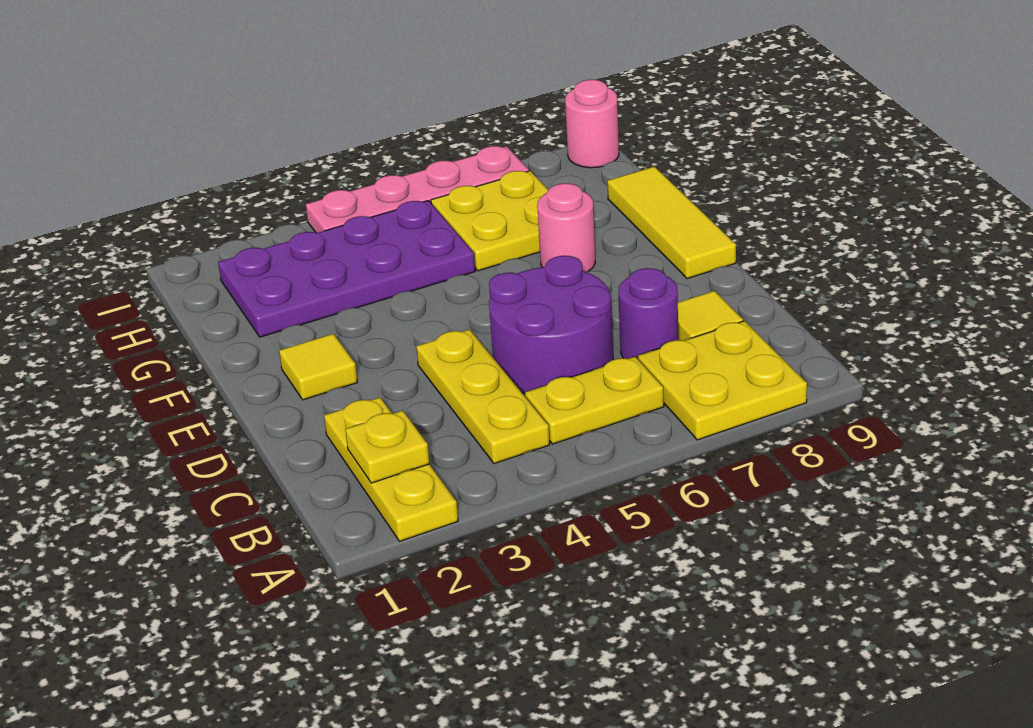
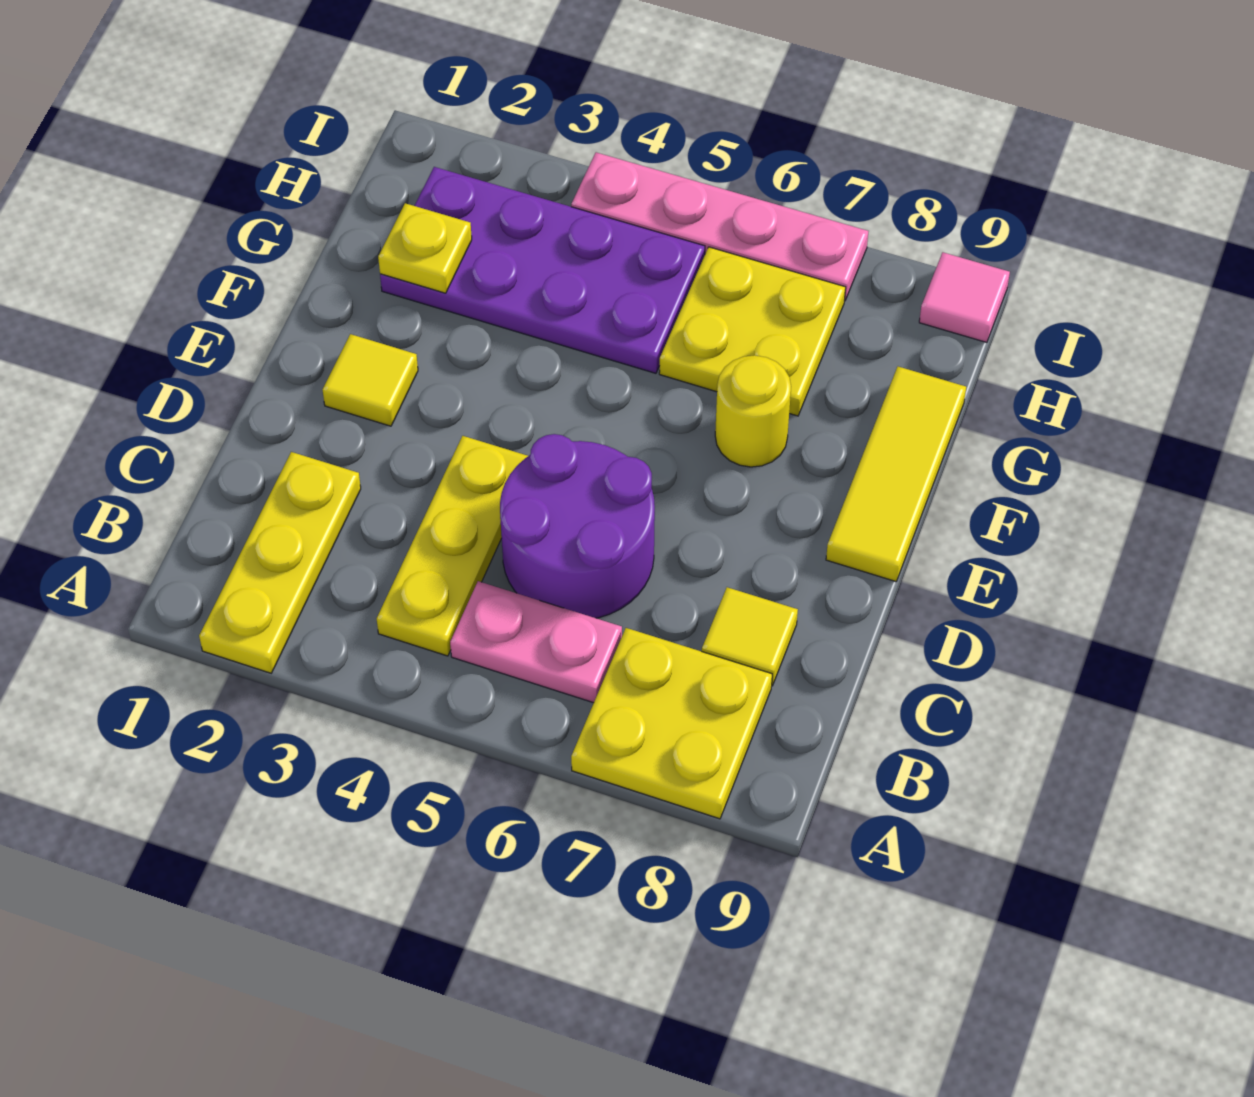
yellow plate B2 level 2 -> yellow plate G2 level 2
yellow plate B5:B6 level 1 -> pink plate B5:B6 level 1
purple round brick C7 level 1 -> none
pink round brick F7 level 1 -> yellow round brick F7 level 1
pink round brick I9 level 1 -> pink tile I9 level 1

